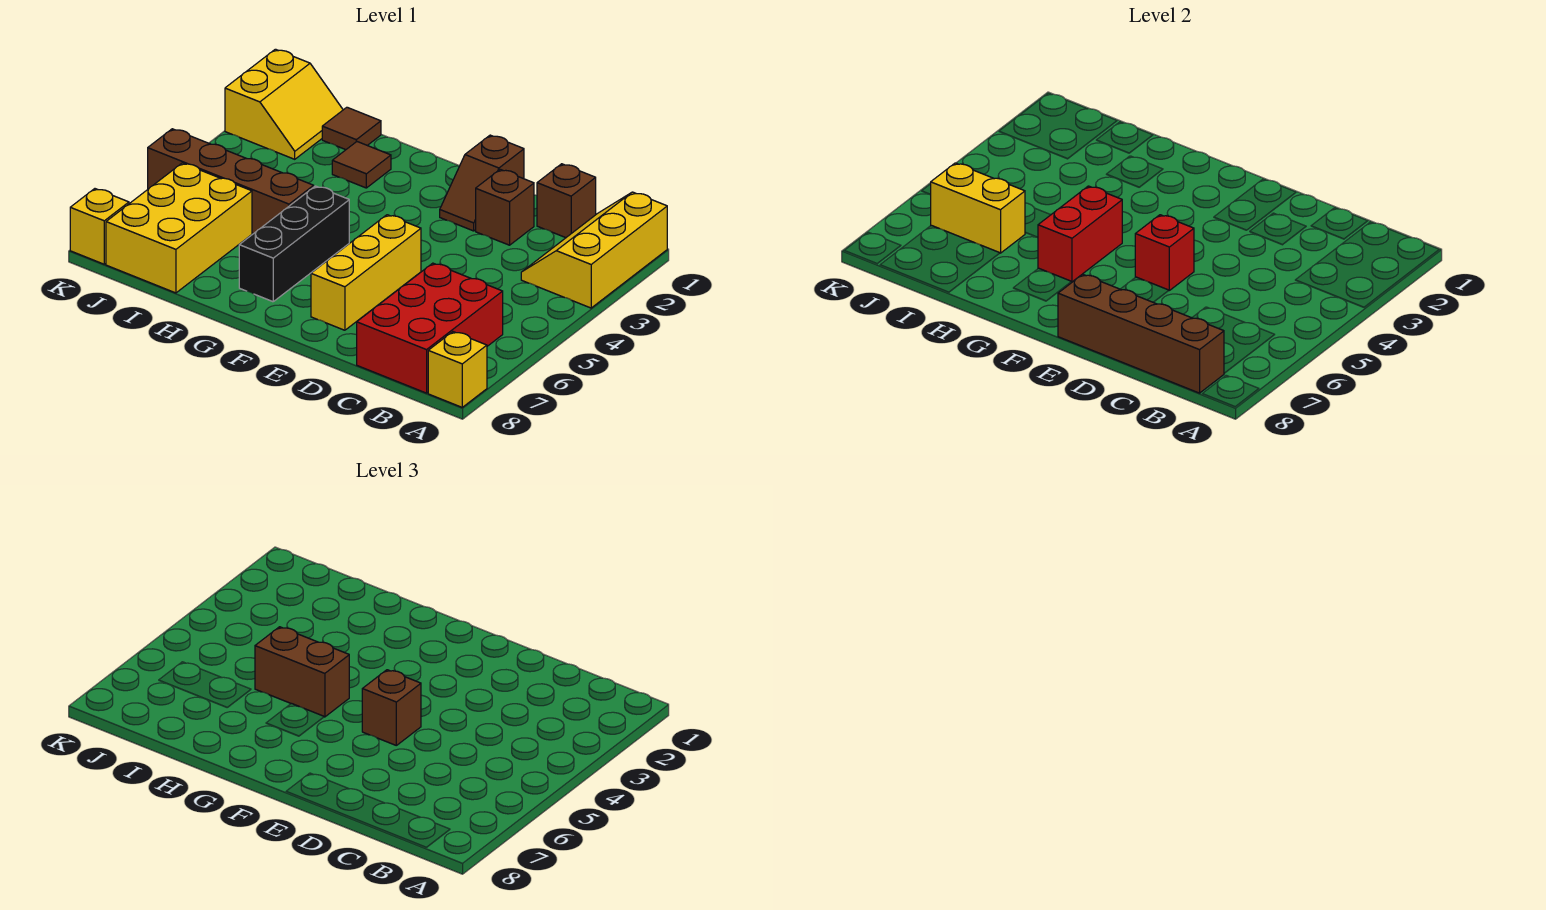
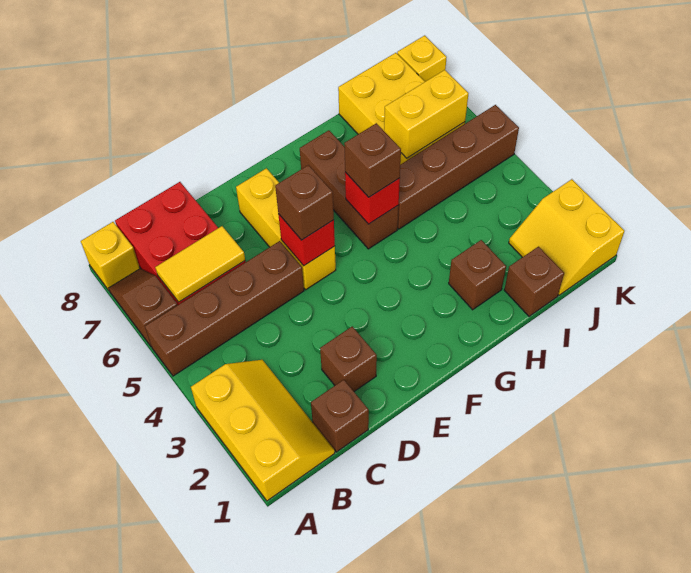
none -> yellow tile B6:C6 level 2
brown brick B8:E8 level 2 -> brown brick A5:D5 level 1
brown slope E1:E2 level 1 top 1 -> brown slope A6:A7 level 1 top 6
black brick G5:G7 level 1 -> brown brick G5:G7 level 1
red brick G5:G6 level 2 -> red brick G5 level 2
brown brick G5:H5 level 3 -> brown brick G5 level 3
brown tile H2 level 1 -> brown brick H2 level 1
brown tile I1 level 1 -> brown brick I1 level 1

